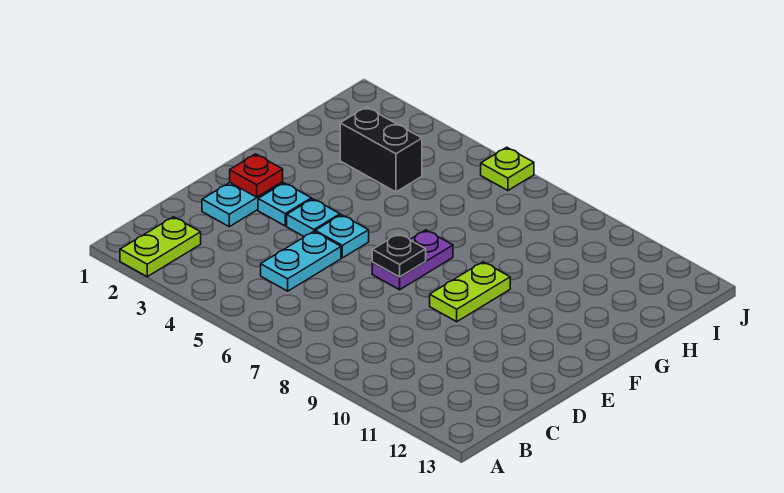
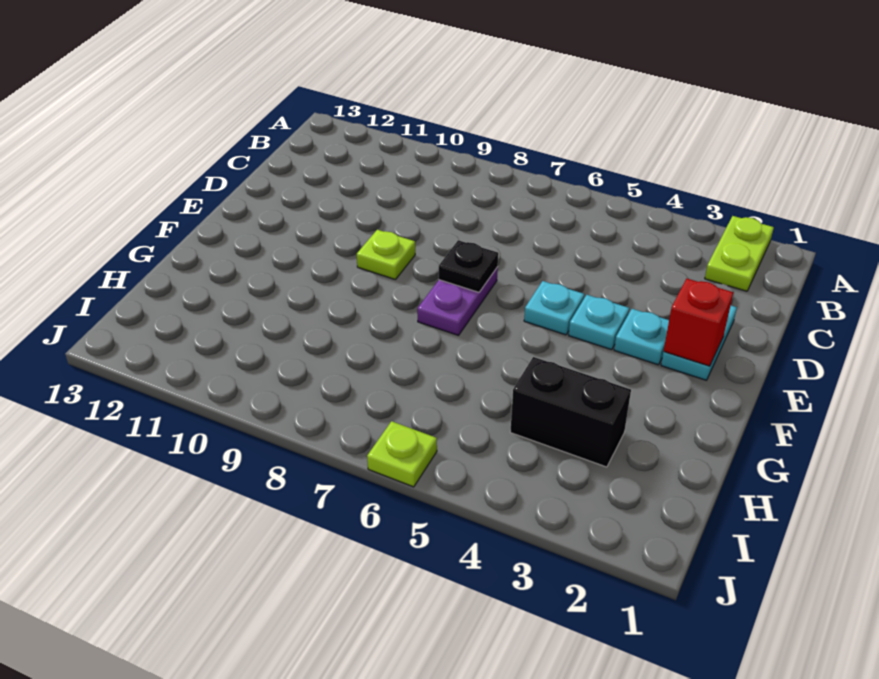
cyan plate C5:D5 level 1 -> none
red plate E2 level 2 -> red brick E2 level 2
lime plate E9:F9 level 1 -> lime plate E9 level 1

